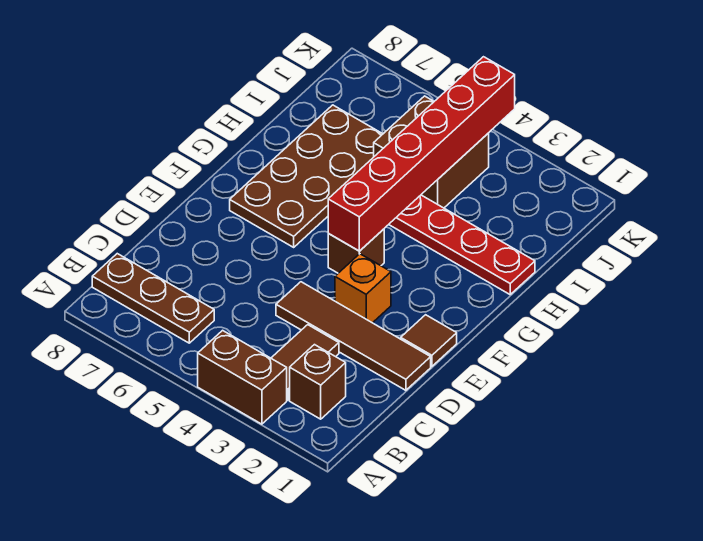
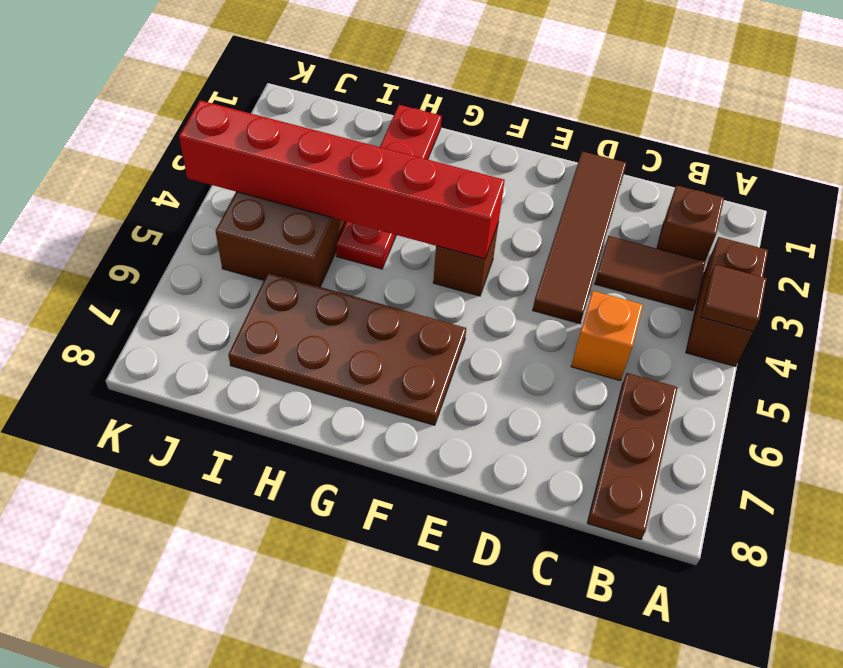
brown tile E1 level 1 -> brown tile A4 level 2
orange brick E3 level 1 -> orange brick C5 level 1

